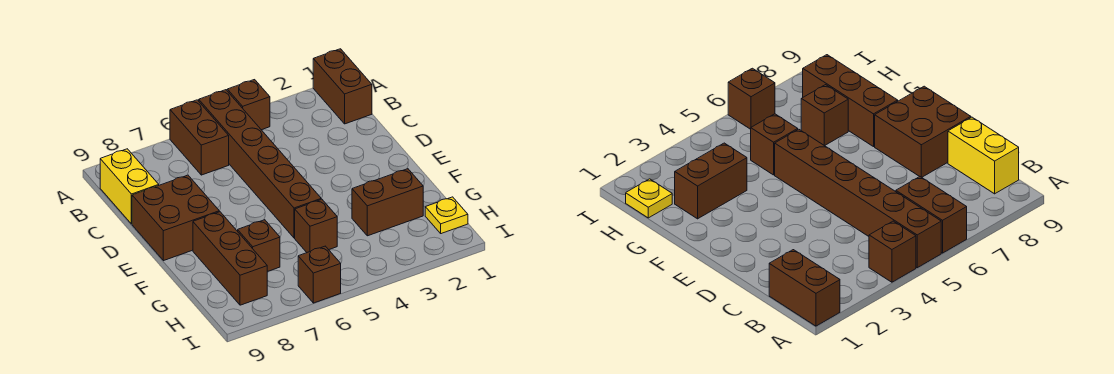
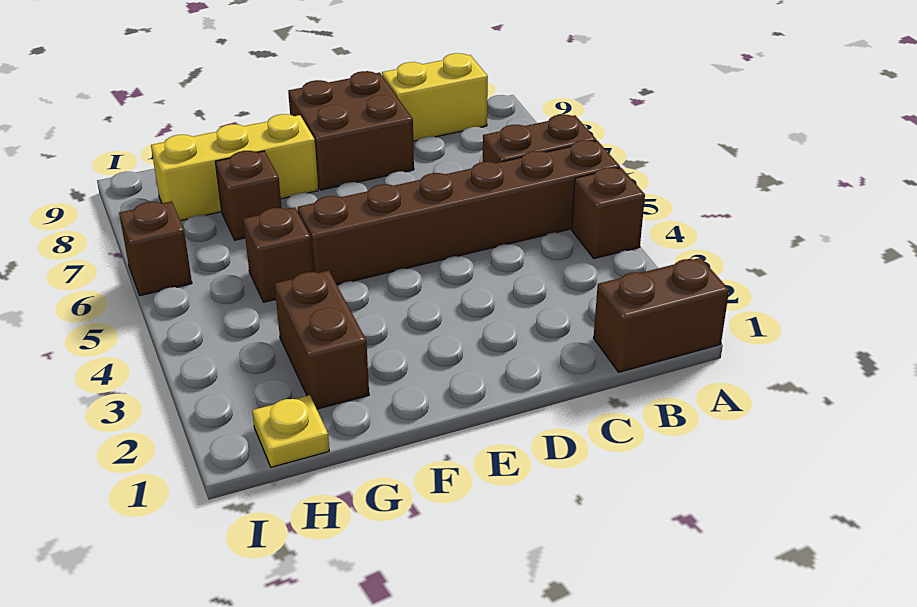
brown brick F8:H8 level 1 -> yellow brick F8:H8 level 1

